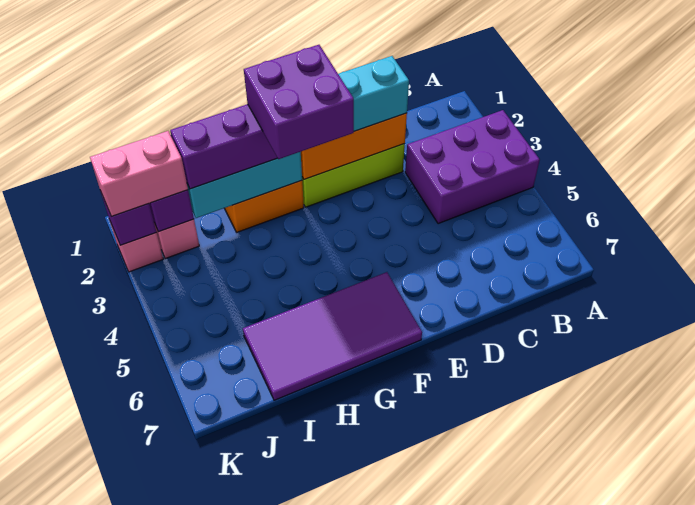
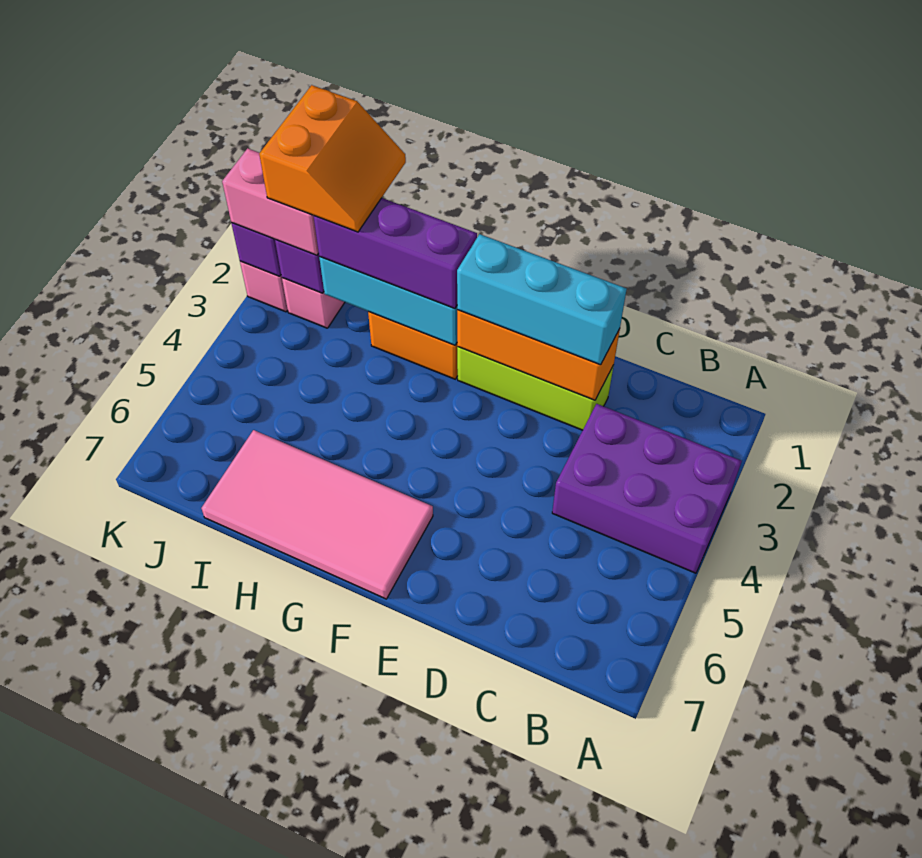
purple brick F2:G3 level 4 -> none
purple tile F6:I7 level 1 -> pink tile F6:I7 level 1
none -> orange slope I1:J2 level 4 top J

